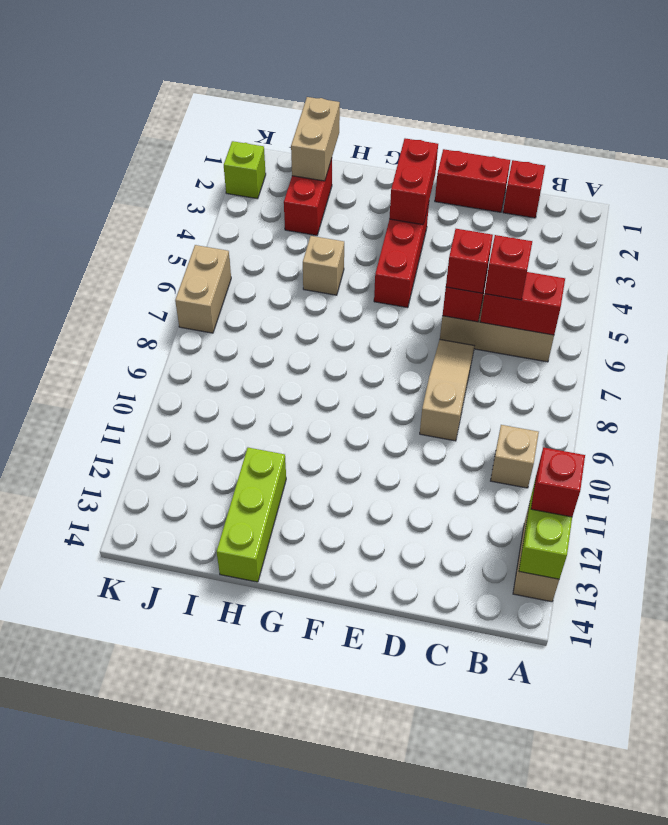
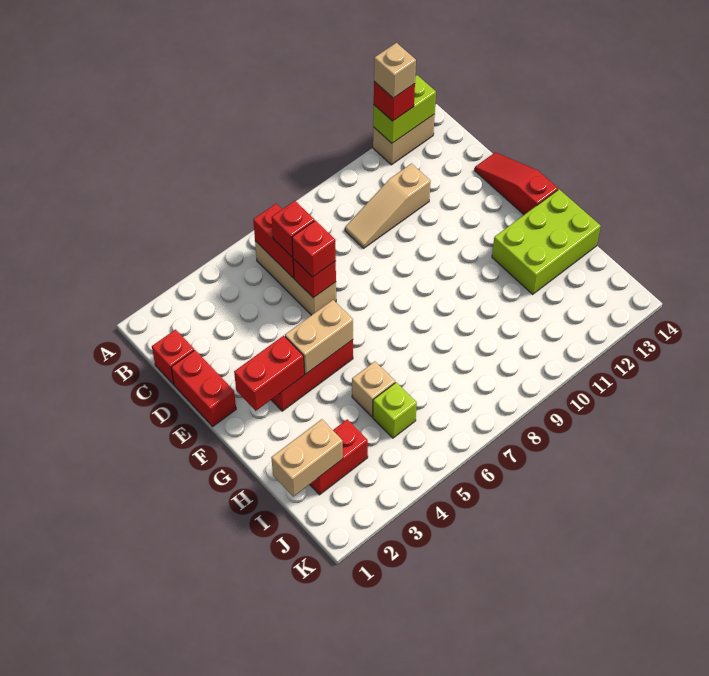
tan brick B10 level 1 -> tan brick A12 level 4
tan slope D7:D9 level 1 top 9 -> tan slope C9:C11 level 1 top 11
none -> red slope D14:F14 level 1 top F
lime brick H12:H14 level 1 -> lime brick G12:H14 level 1
lime brick K2 level 1 -> lime brick I5 level 1
tan brick K6:K7 level 1 -> tan brick F4:F5 level 2

